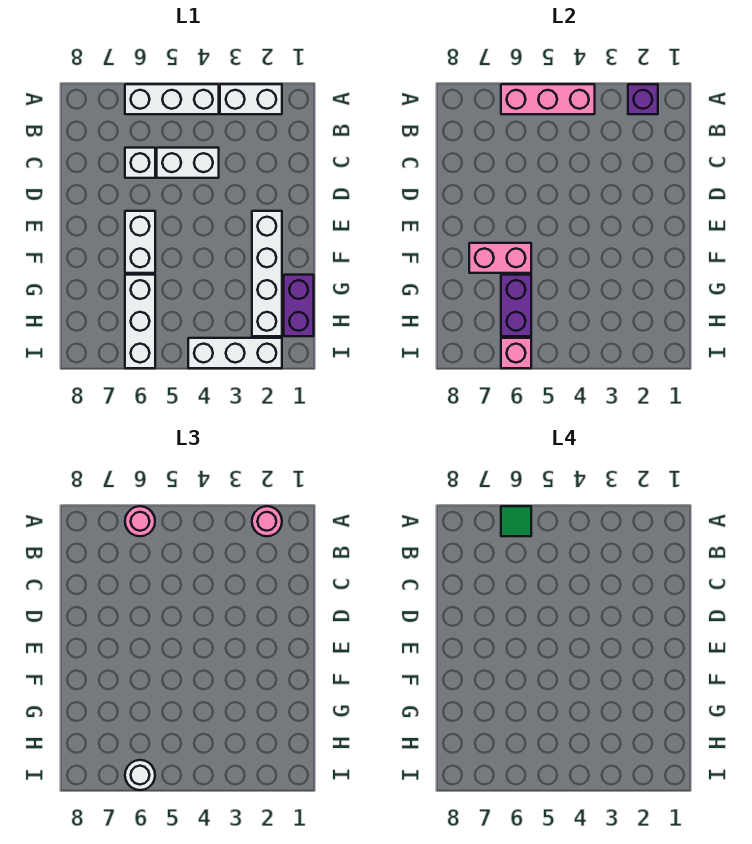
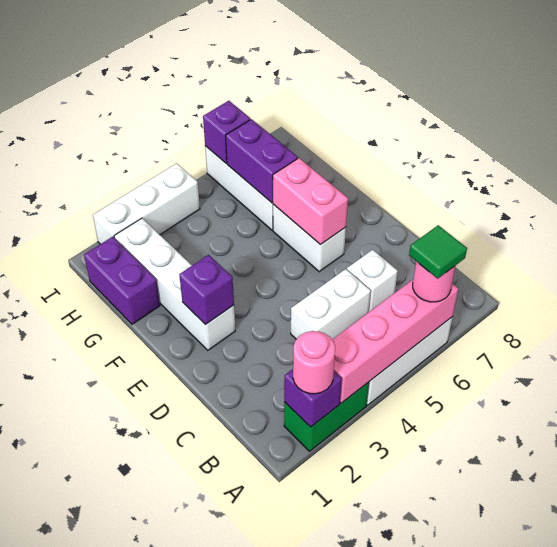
white brick A2:A3 level 1 -> green brick A2:A3 level 1
pink brick A4:A6 level 2 -> pink brick A3:A6 level 2
none -> purple brick E2 level 2
pink brick F6:F7 level 2 -> pink brick E6:F6 level 2
pink brick I6 level 2 -> purple brick I6 level 2
white round brick I6 level 3 -> none

